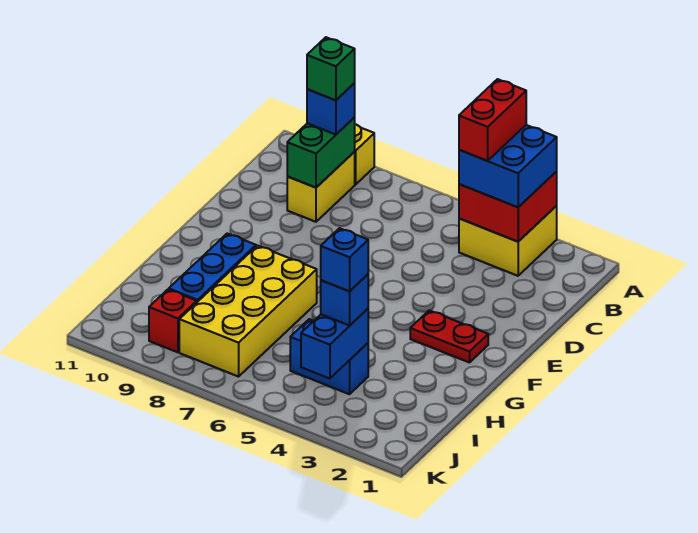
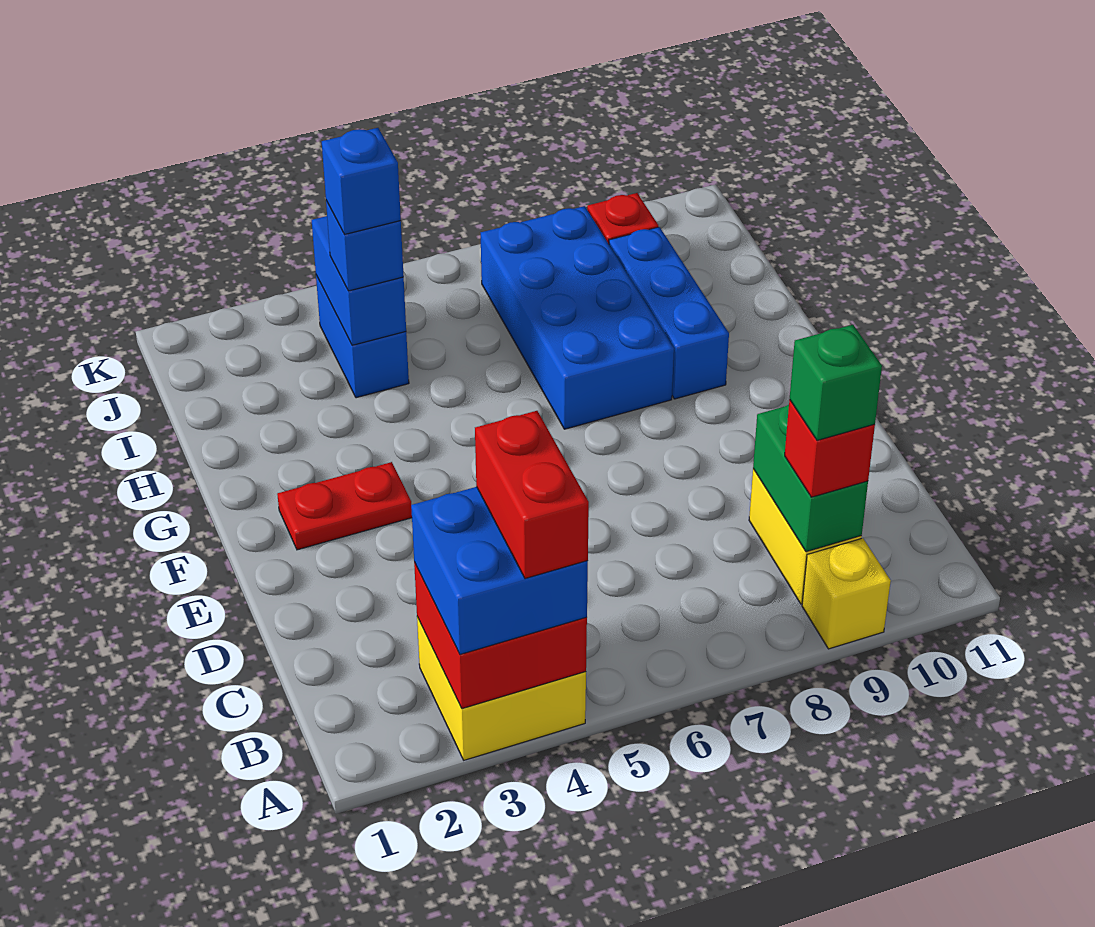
blue brick B9 level 3 -> red brick B9 level 3
yellow brick G7:J8 level 1 -> blue brick G7:J8 level 1
blue brick I4:I5 level 1 -> blue brick I4:J4 level 1

